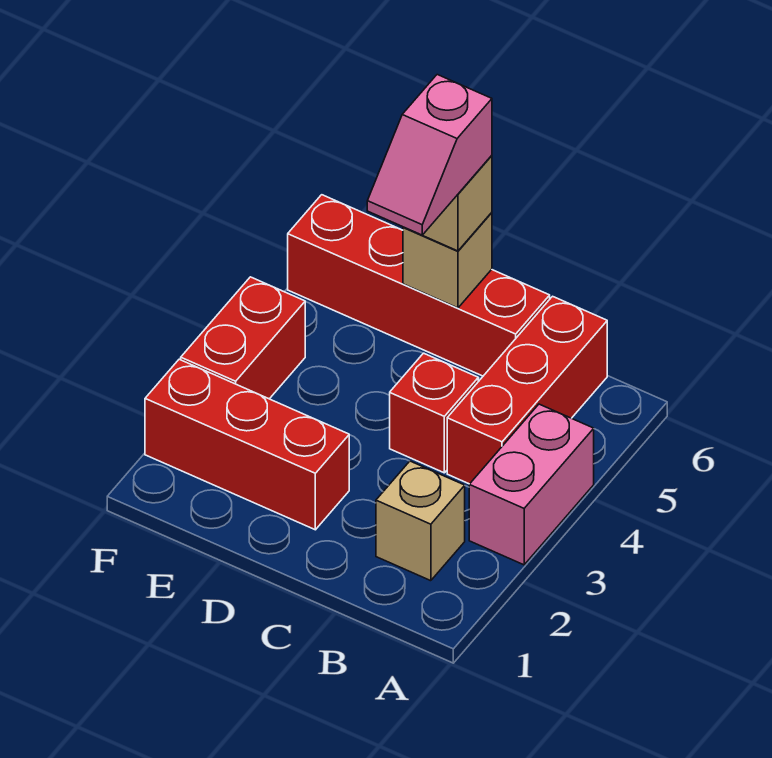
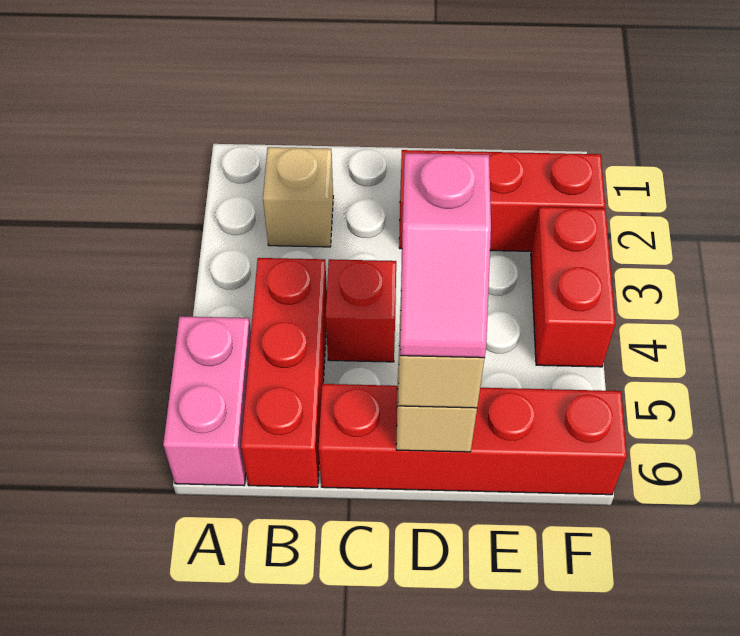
pink brick A3:A4 level 1 -> pink brick A5:A6 level 1
pink slope D5:D6 level 4 top 6 -> pink slope D5:D6 level 4 top 5

